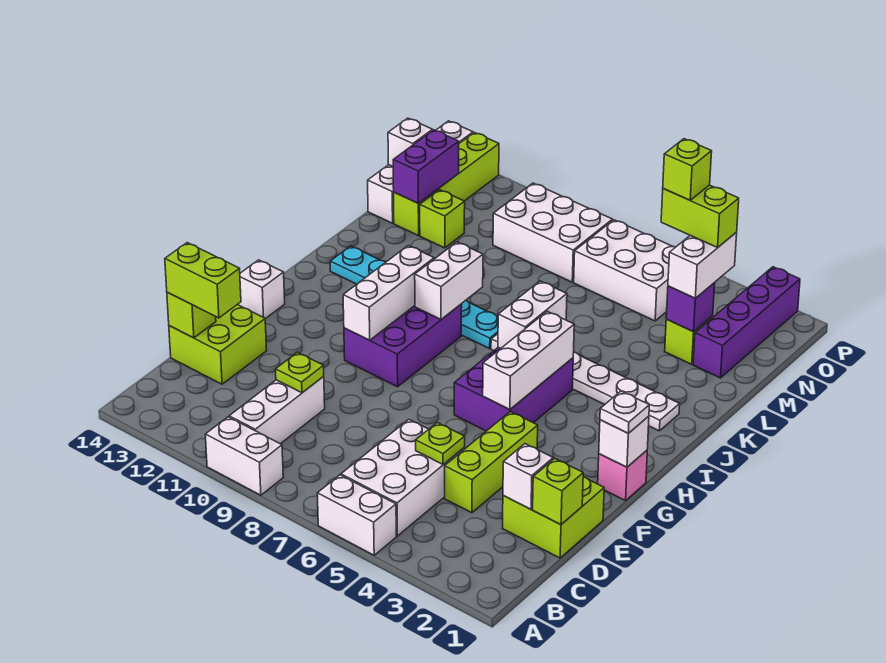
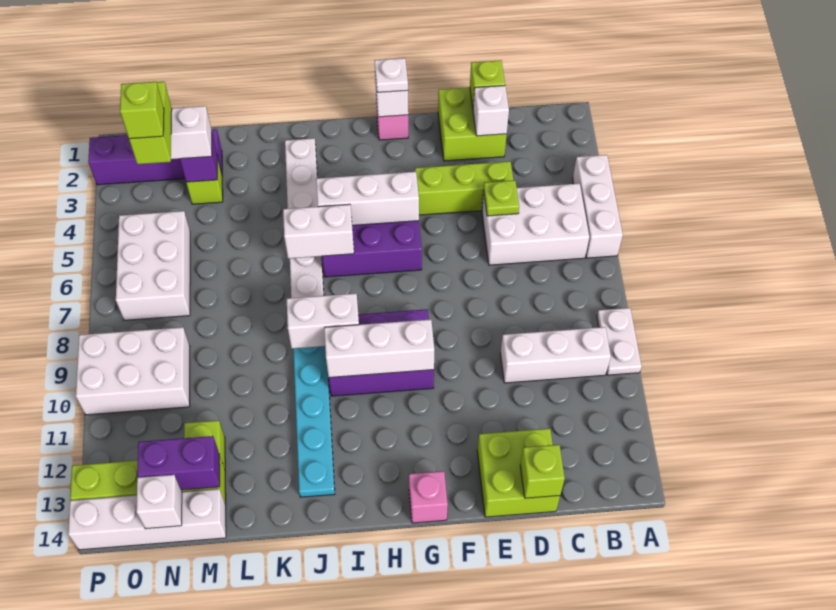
white brick A5:A6 level 1 -> white brick A4:A6 level 1
white brick A9:A10 level 1 -> white plate A9:A10 level 1
lime plate D10 level 2 -> none
lime brick D13:D14 level 3 -> none
white brick G14 level 1 -> pink brick G14 level 1
white brick N8:O10 level 1 -> white brick N9:P10 level 1

